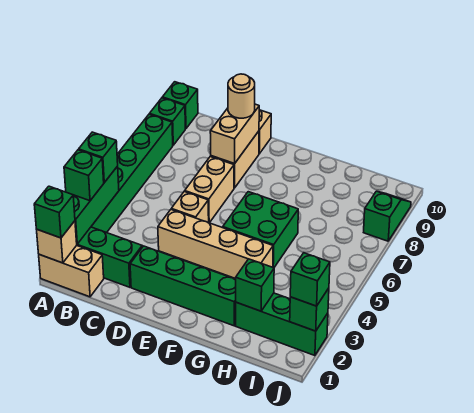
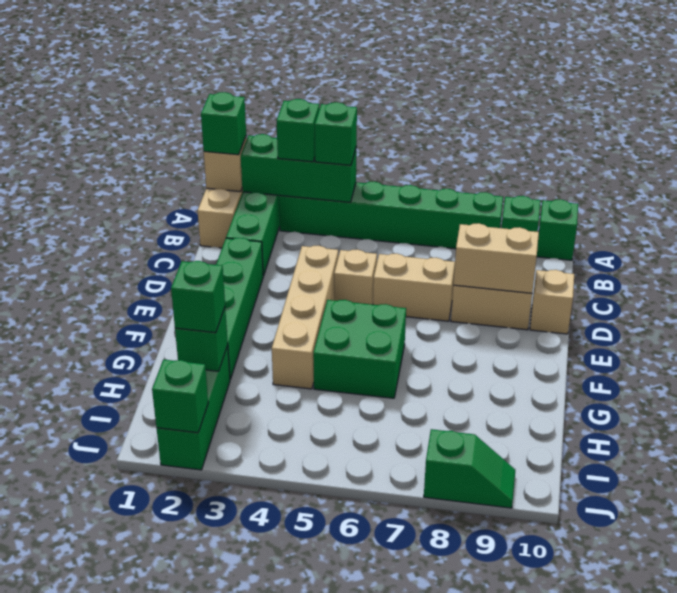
tan round brick D9 level 3 -> none
green brick J2 level 3 -> green brick H2 level 3

